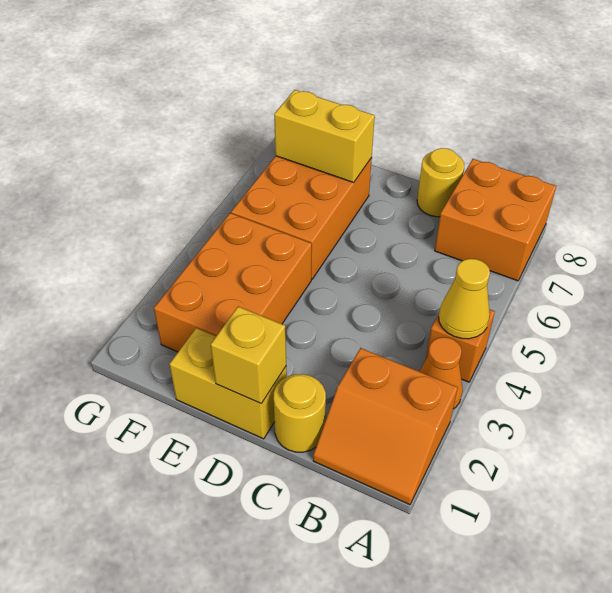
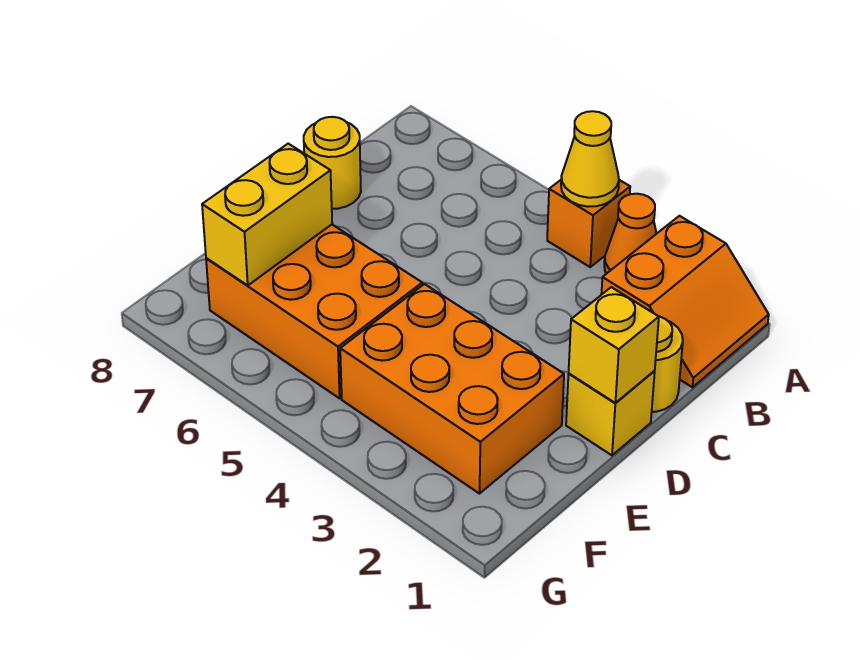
orange brick A7:B8 level 1 -> none
yellow brick D1:E1 level 1 -> yellow brick D1 level 1

